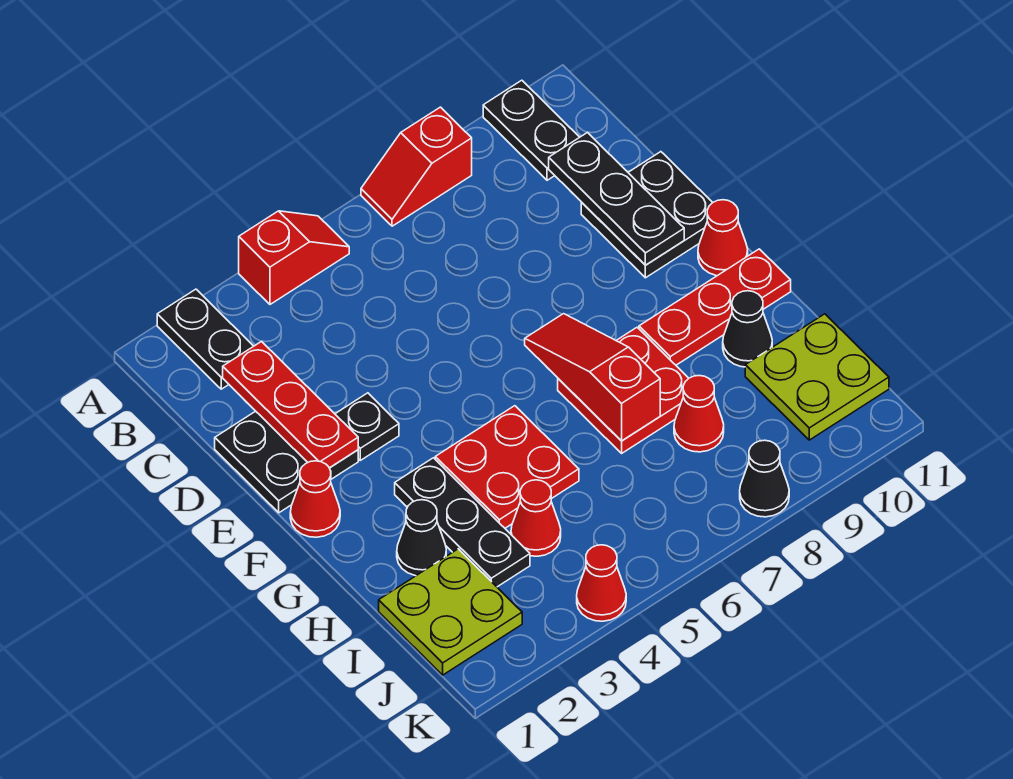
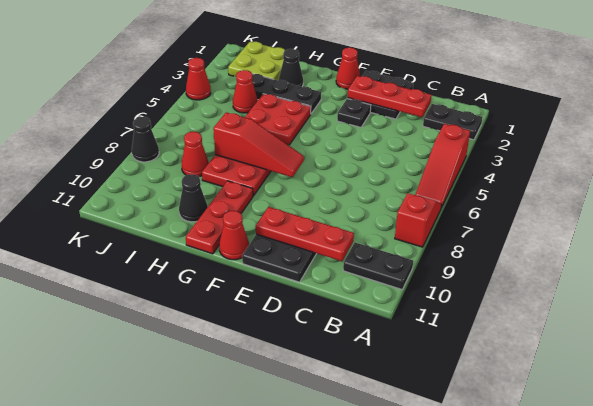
red slope A4:A5 level 1 top 4 -> red slope A4:A6 level 1 top 4
black plate C10:E10 level 2 -> red plate C10:E10 level 2
lime plate I10:J11 level 1 -> none

